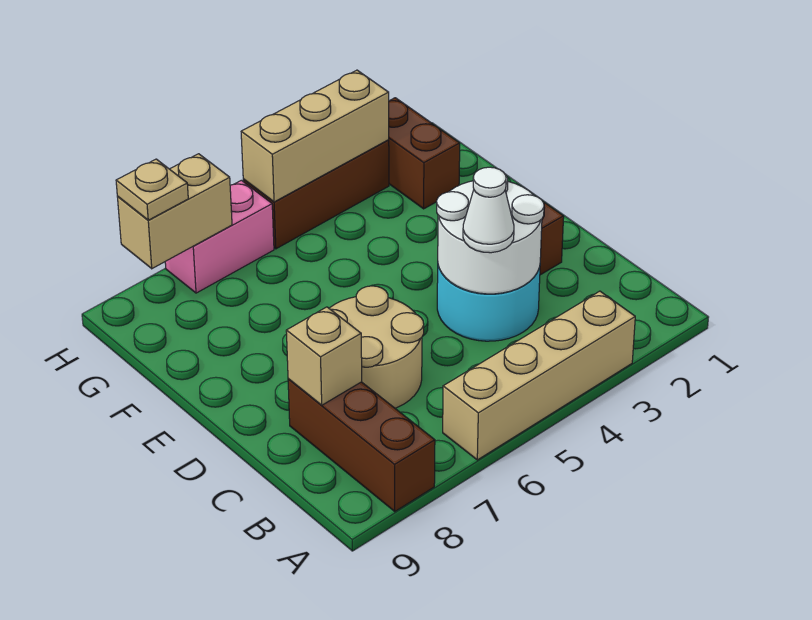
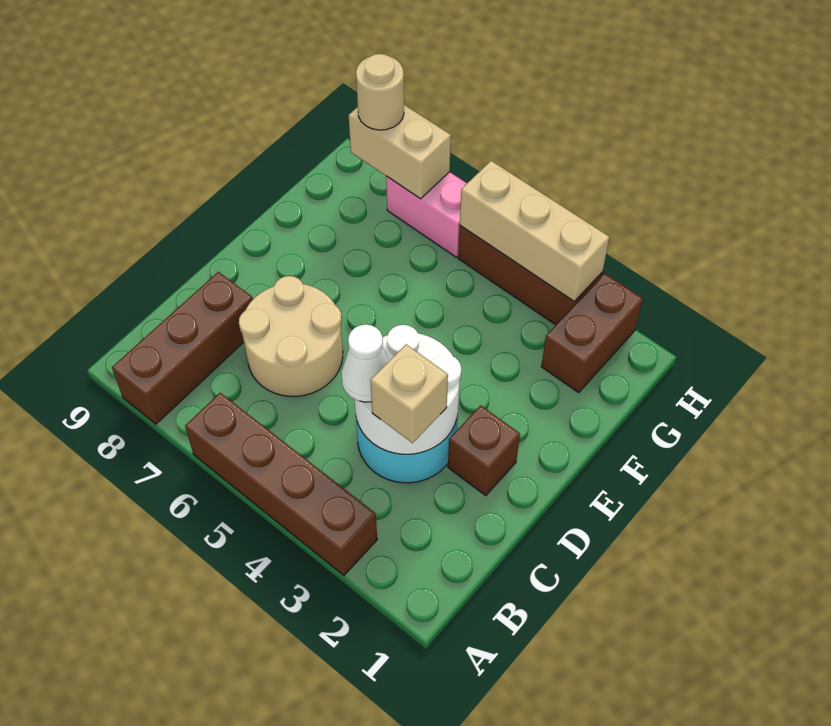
tan brick A3:A6 level 1 -> brown brick A3:A6 level 1
tan brick C8 level 2 -> tan brick C3 level 3
tan plate H8 level 3 -> tan round brick H8 level 3

